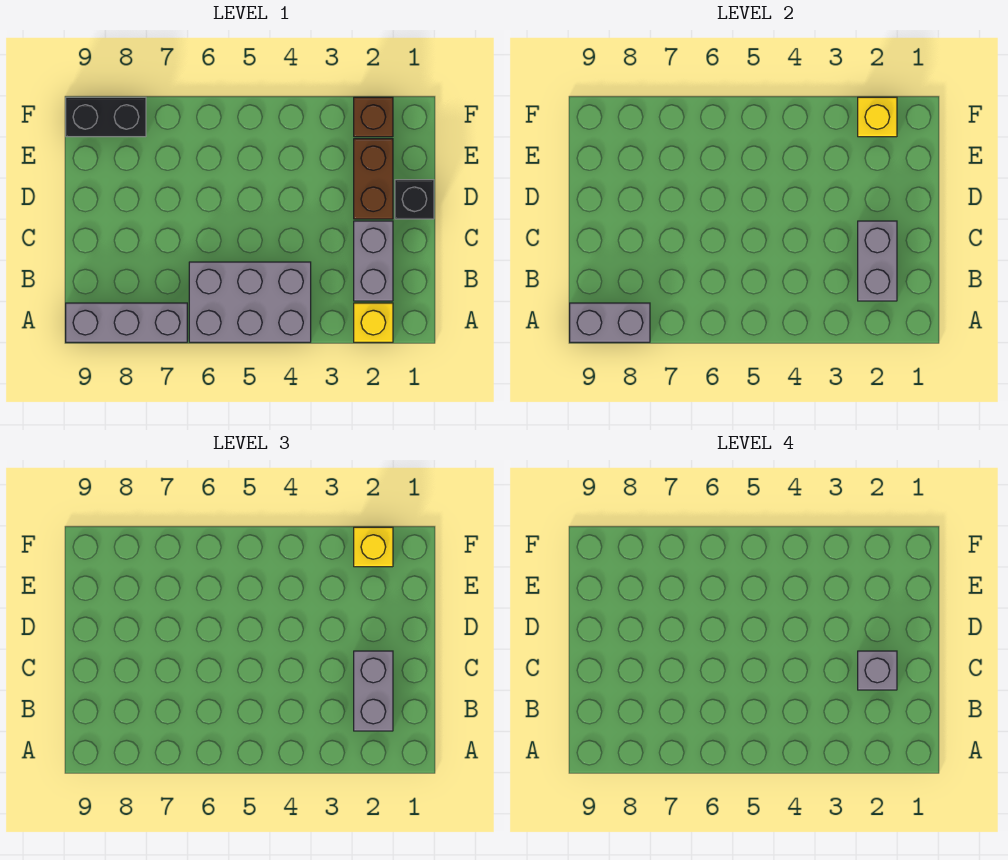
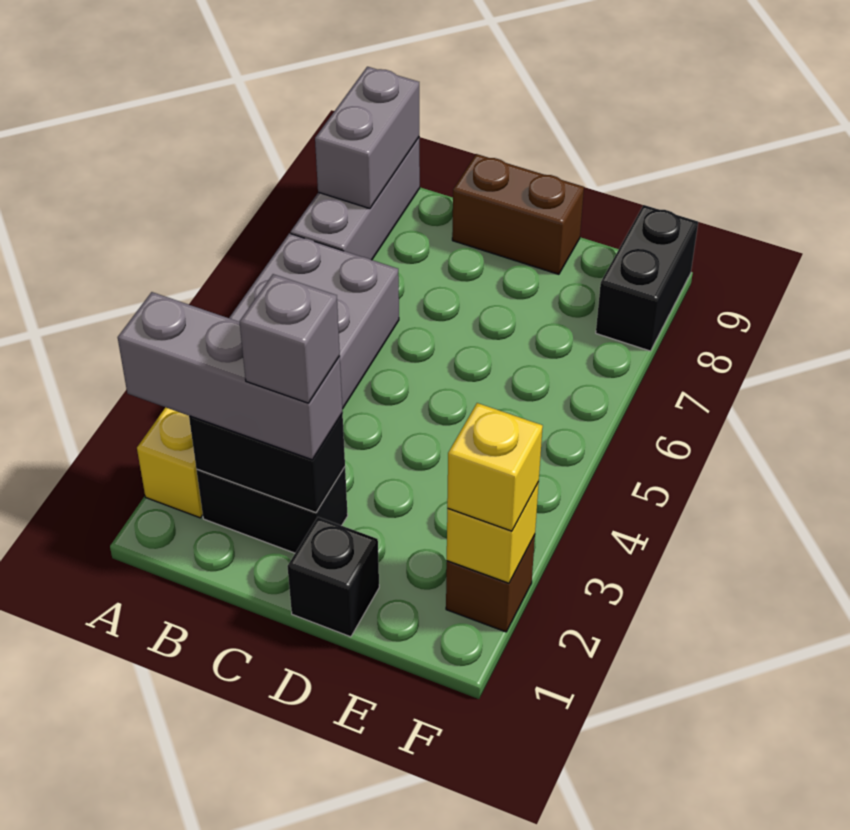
grey brick B2:C2 level 1 -> black brick B2:C2 level 1
grey brick B2:C2 level 2 -> black brick B2:C2 level 2
grey brick B2:C2 level 3 -> grey brick A2:C2 level 3
brown brick D2:E2 level 1 -> brown brick C9:D9 level 1

